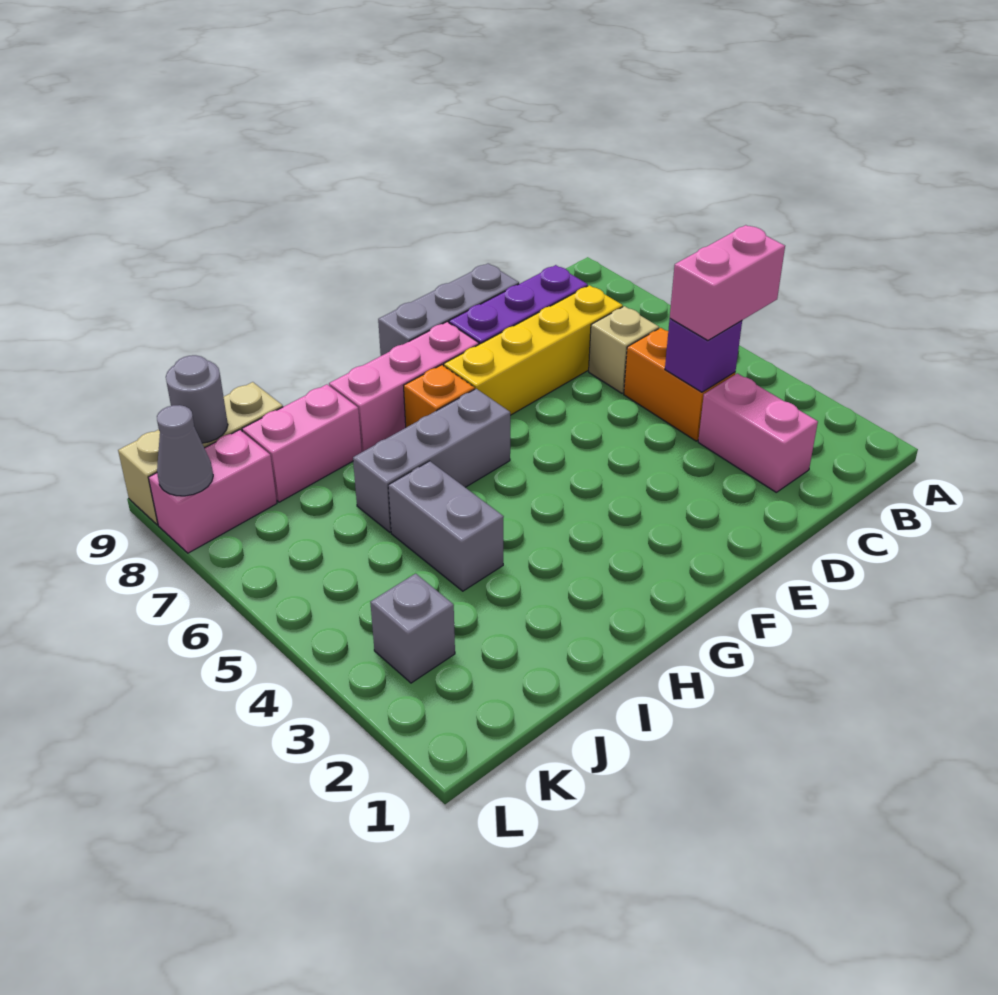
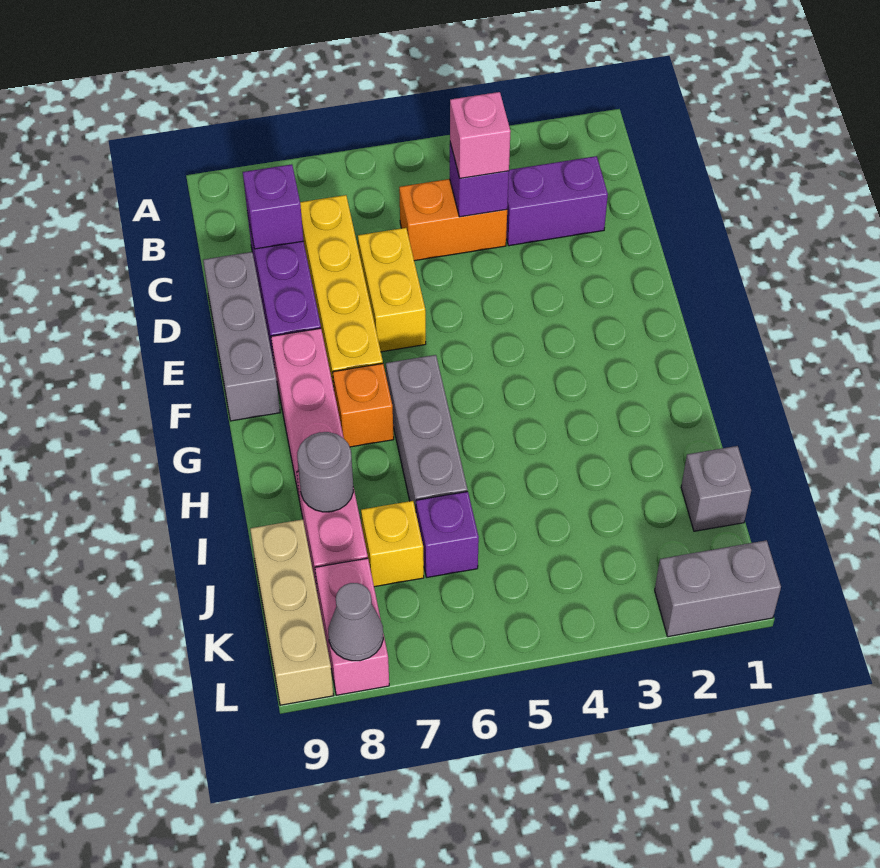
pink brick B4:C4 level 3 -> pink brick C4 level 3
pink brick C2:C3 level 1 -> purple brick C2:C3 level 1
tan brick C6 level 1 -> none
none -> purple brick C8 level 2
none -> yellow brick D6:E6 level 1
grey brick I4:I5 level 1 -> grey brick L1:L2 level 1
none -> purple brick J6 level 1
none -> yellow brick J7 level 1
grey brick K3 level 1 -> grey brick J1 level 1
grey round brick K9 level 2 -> grey round brick I8 level 2

